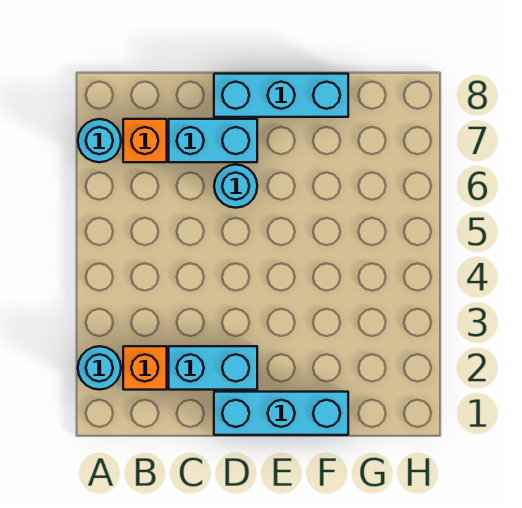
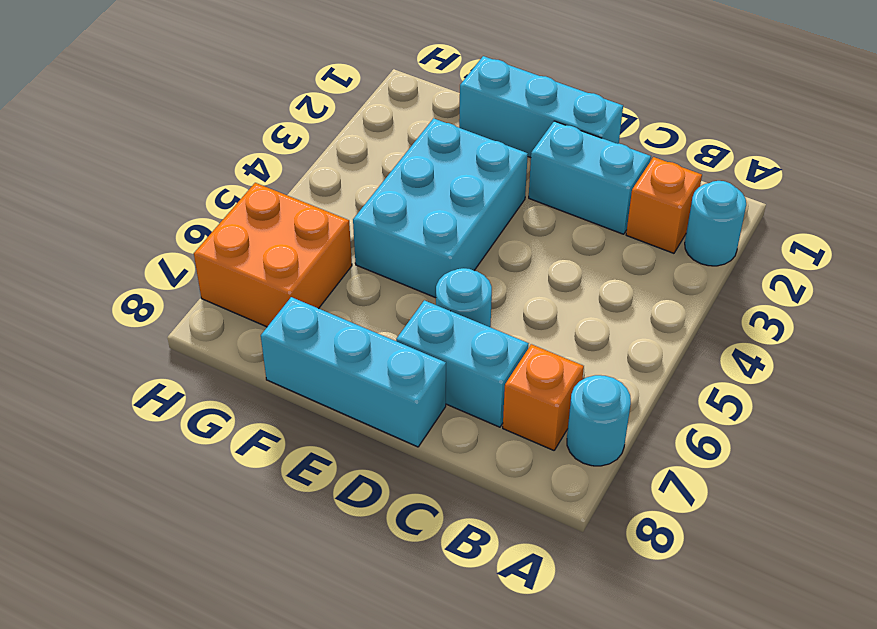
none -> cyan brick E3:F5 level 1
none -> orange brick G6:H7 level 1

